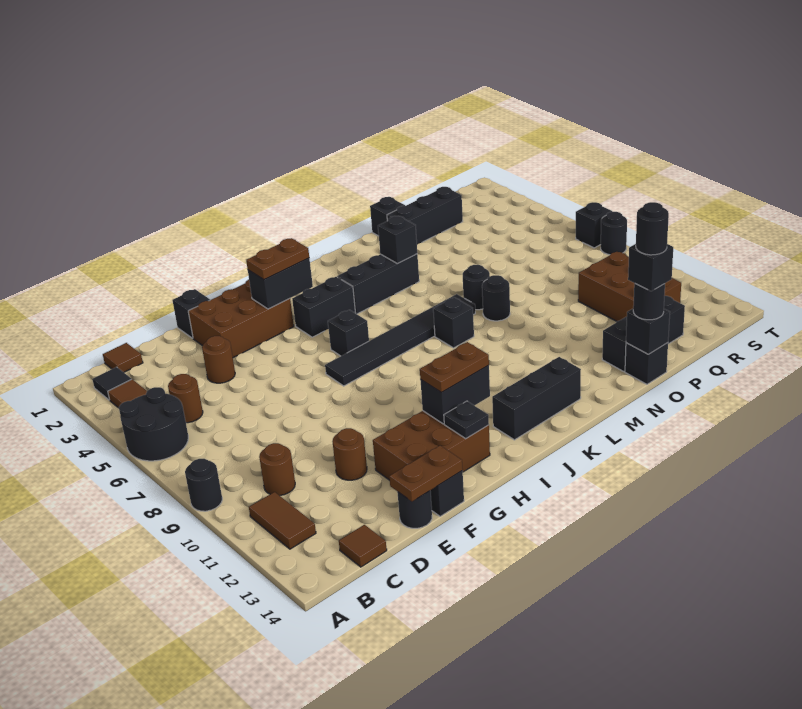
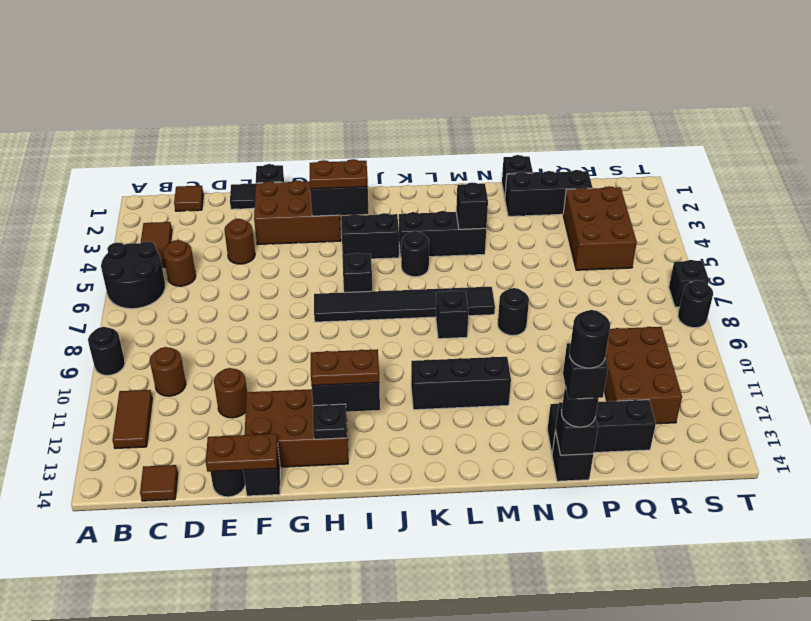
black tile B2 level 1 -> black tile E1 level 1
black brick J13:L13 level 1 -> black brick K11:M11 level 1
black round brick N7 level 1 -> black round brick K5 level 1
none -> brown brick Q3:R5 level 1

